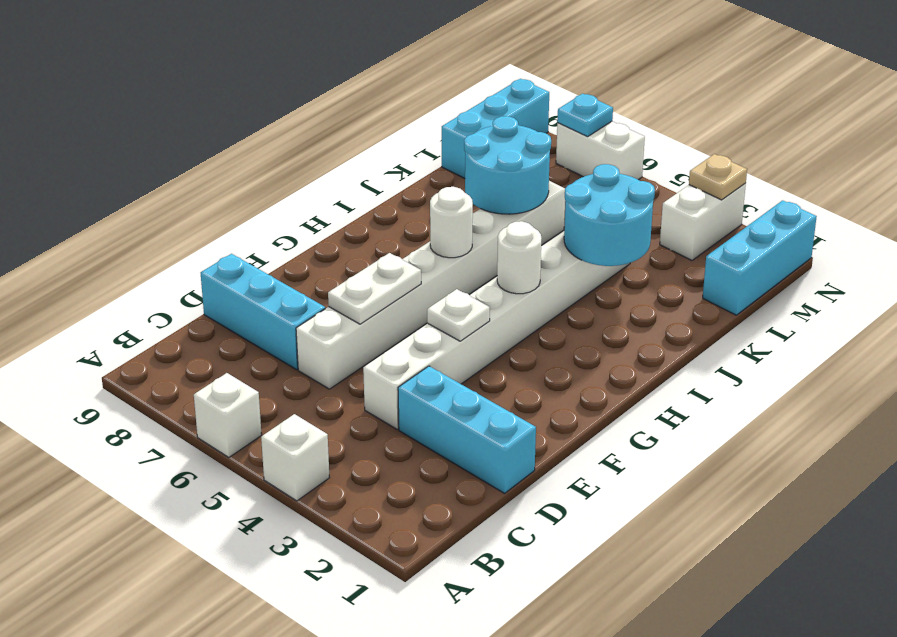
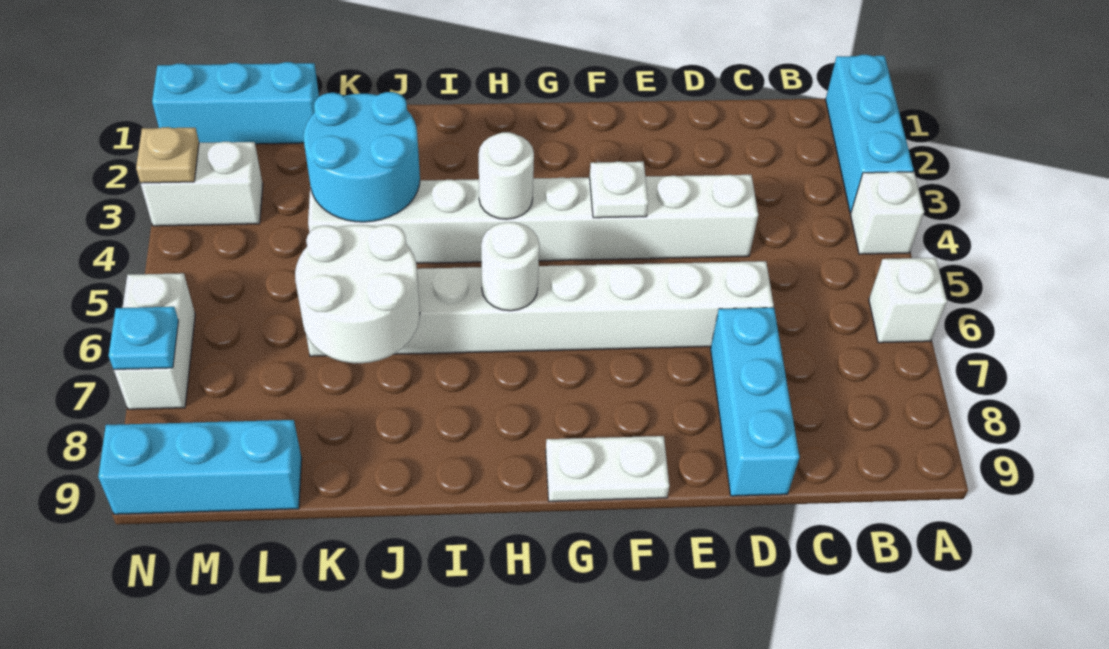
cyan brick D1:D3 level 1 -> cyan brick A1:A3 level 1
white plate E6:F6 level 2 -> white plate F9:G9 level 1
cyan round brick J6:K7 level 2 -> white round brick J6:K7 level 2

